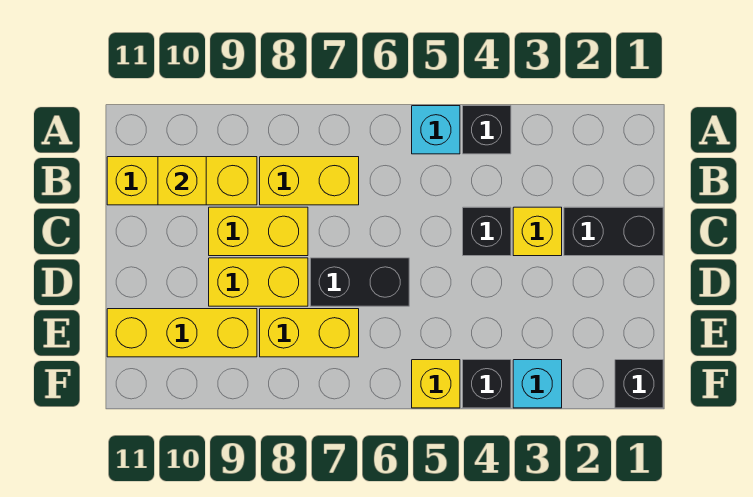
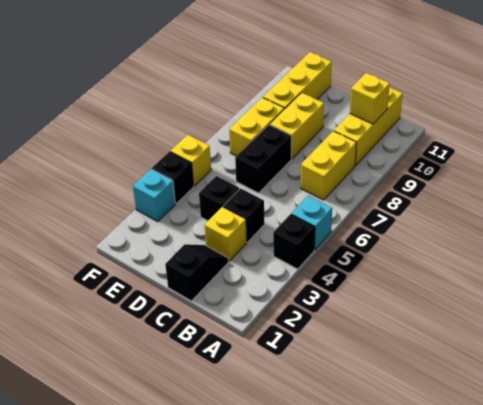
black brick C1:C2 level 1 -> black slope C1:C2 level 1 top 1
yellow brick C8:C9 level 1 -> none
black brick F1 level 1 -> black brick D4 level 1

